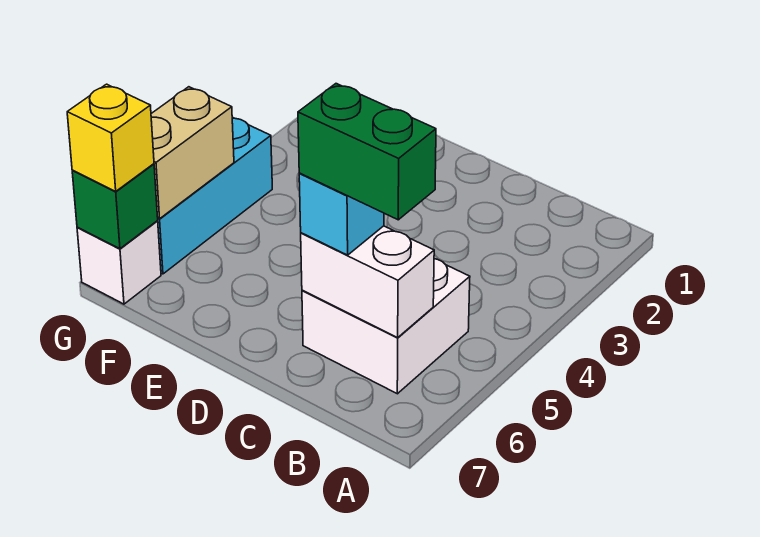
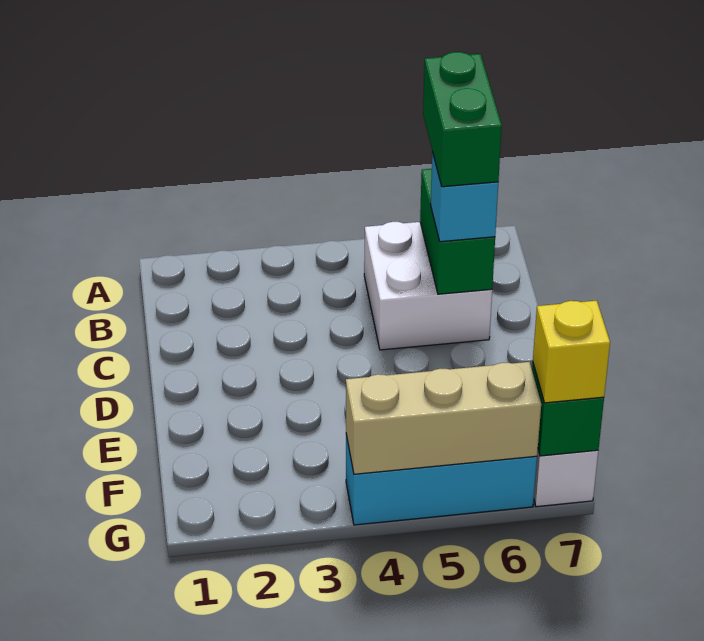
white brick B6:C6 level 2 -> green brick B6:C6 level 2
tan brick G5:G6 level 2 -> tan brick G4:G6 level 2

